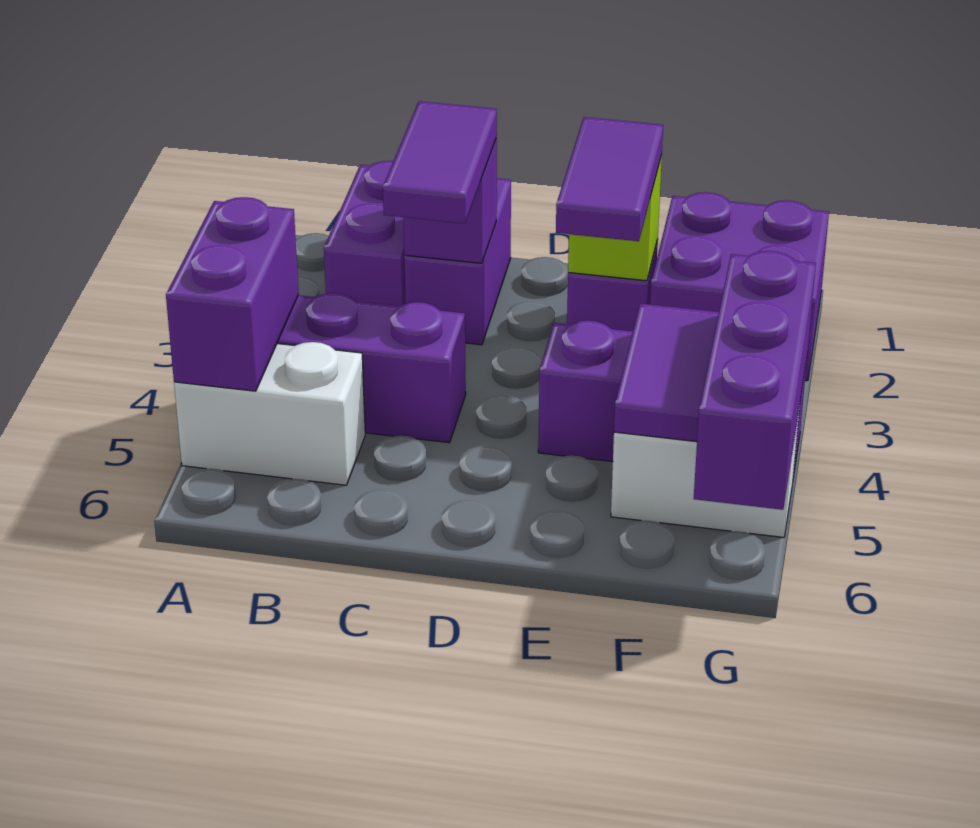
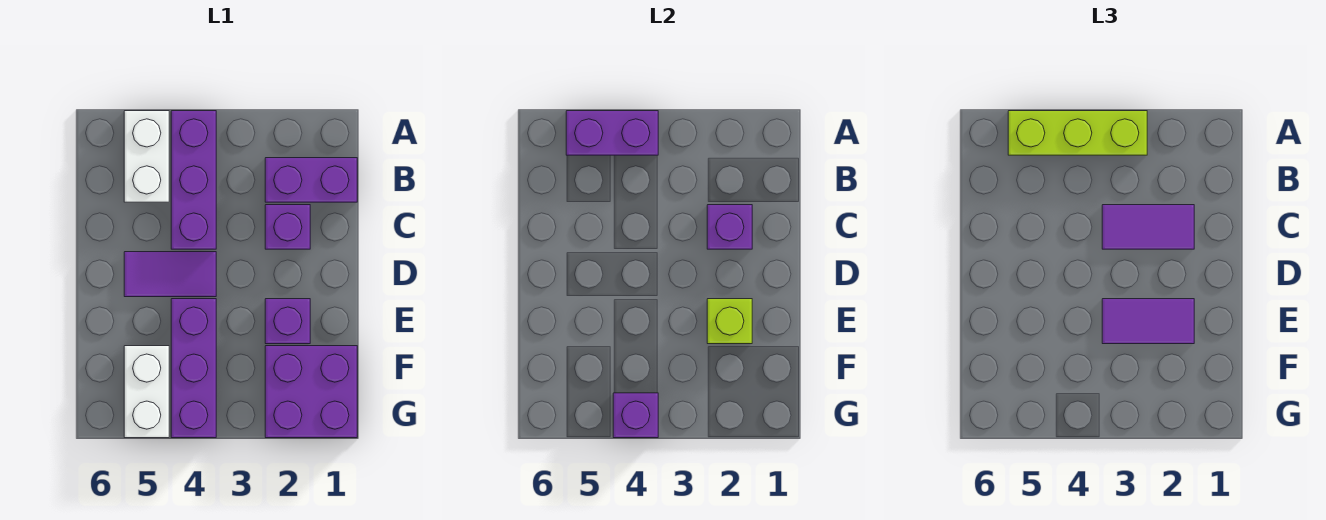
none -> lime brick A3:A5 level 3
purple brick C1:C2 level 1 -> purple brick C2 level 1
purple tile F4:F5 level 2 -> purple tile D4:D5 level 1
purple brick G4:G6 level 2 -> purple brick G4 level 2

